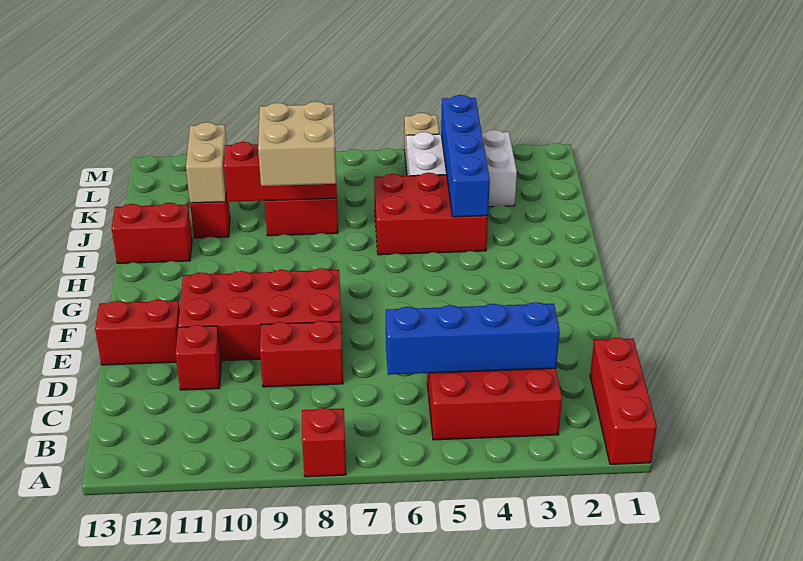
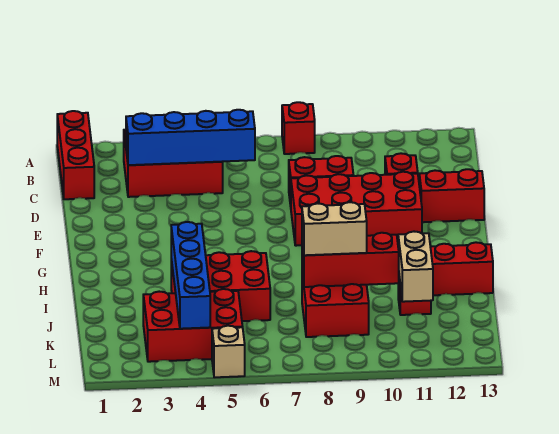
tan brick I8:J9 level 3 -> tan brick J8:J9 level 3
white brick K3:L5 level 1 -> red brick K3:L5 level 1

